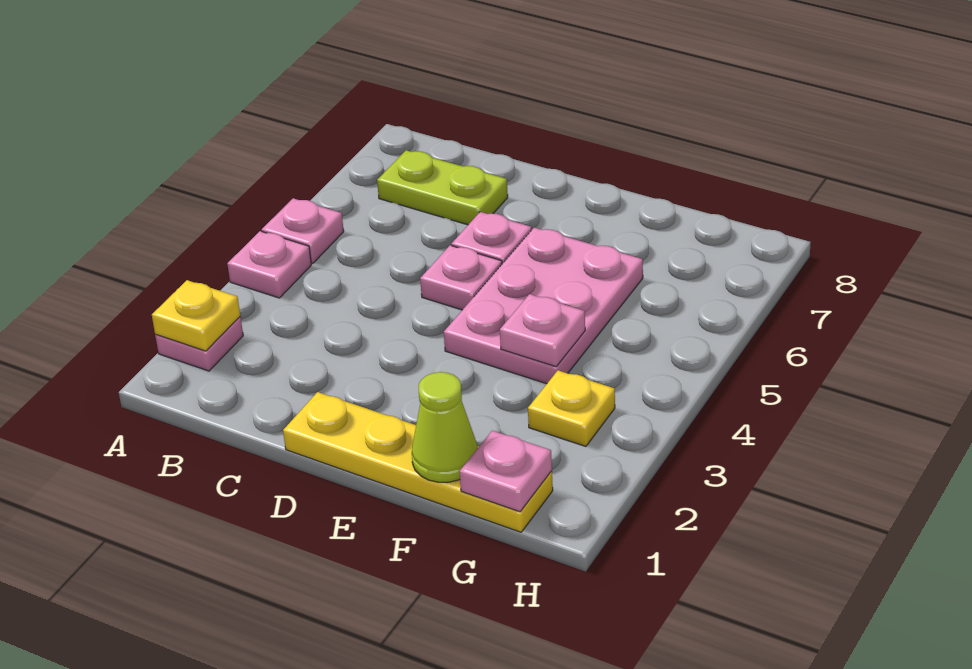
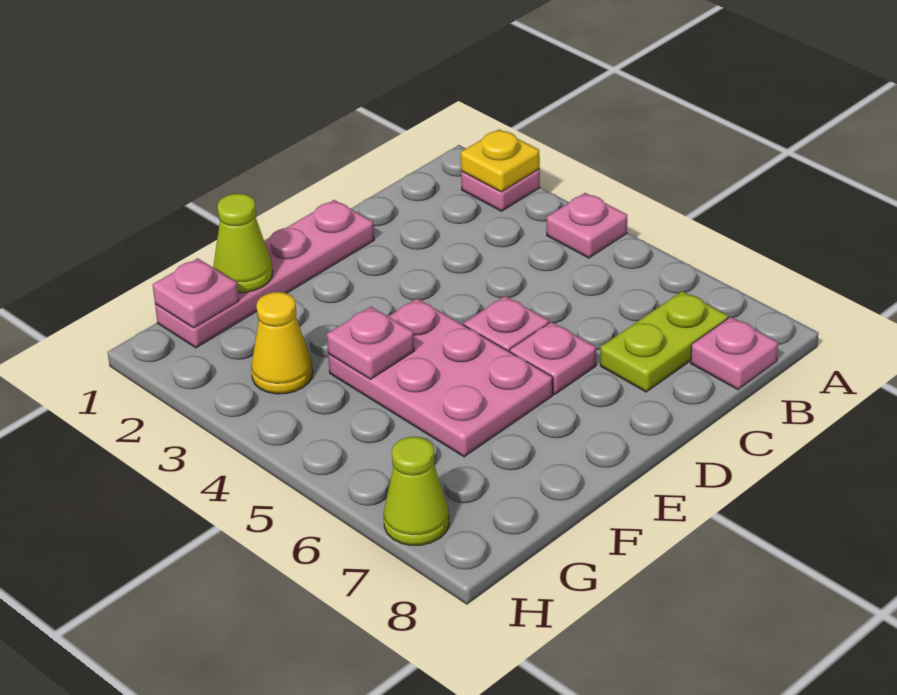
pink plate A5 level 1 -> pink plate B8 level 1
yellow plate D1:G1 level 1 -> pink plate D1:G1 level 1
yellow plate G3 level 1 -> yellow cone G3 level 1
none -> lime cone H7 level 1

